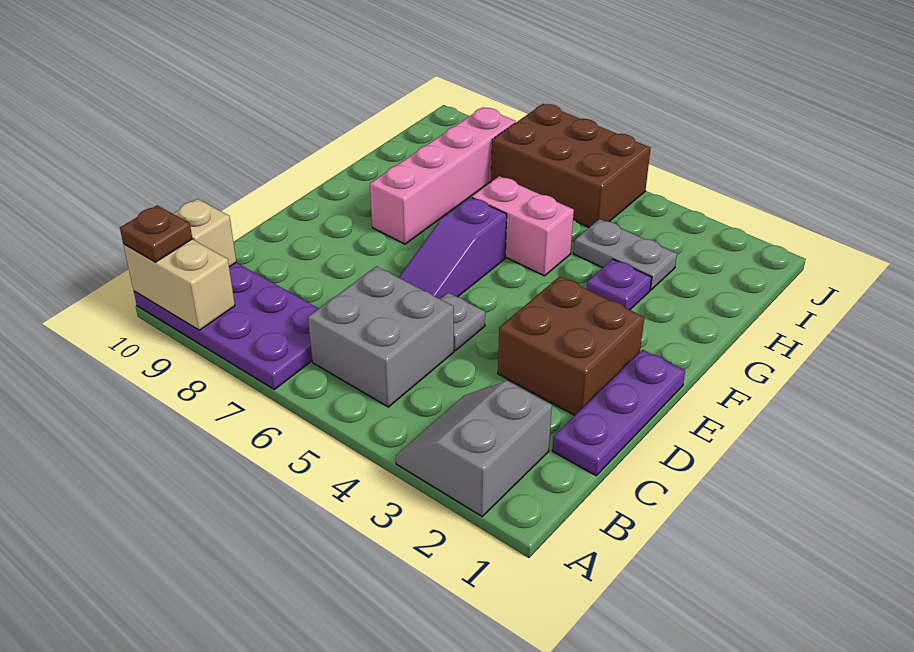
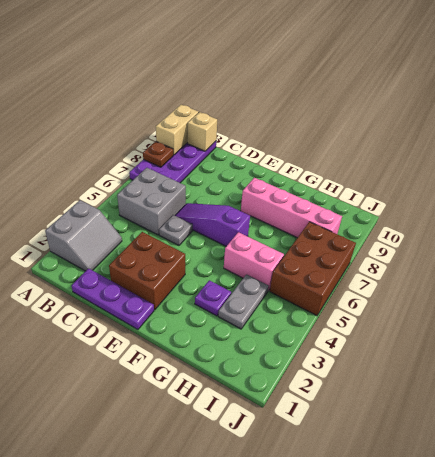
grey slope A2:B3 level 1 top 2 -> grey slope A2:B3 level 1 top A
brown plate A10 level 3 -> brown plate A8 level 2
pink brick G5:G6 level 1 -> pink brick G5:H5 level 1

